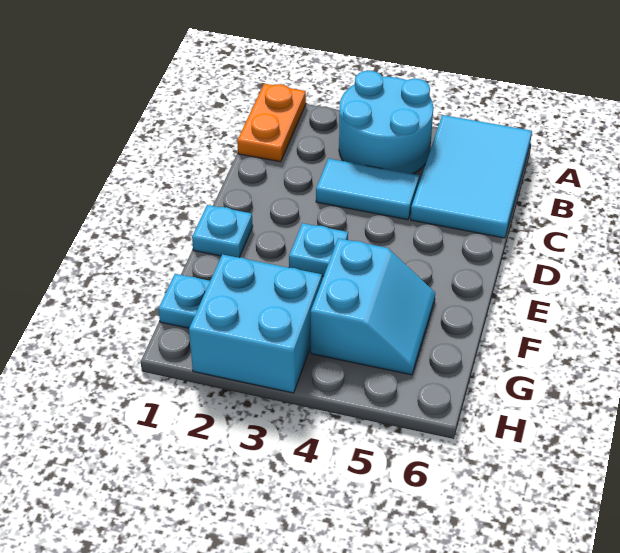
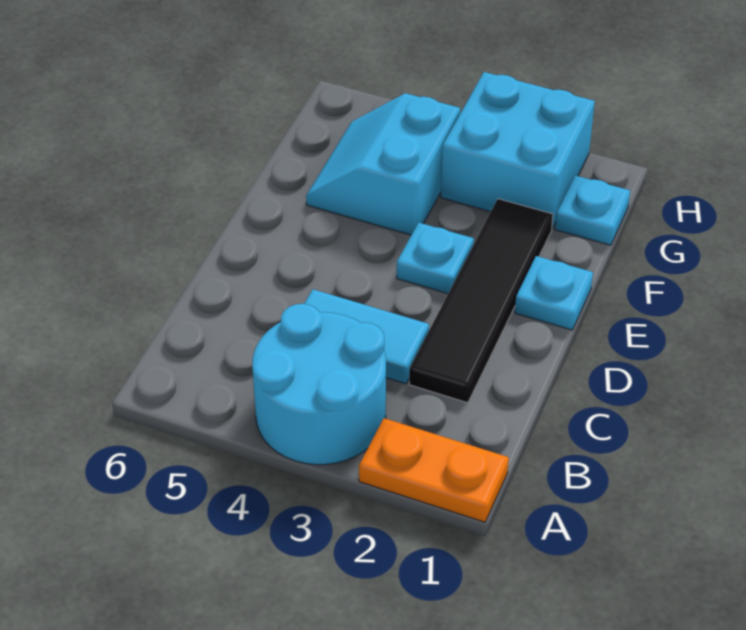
orange plate A1:B1 level 1 -> orange plate A1:A2 level 1
cyan tile A5:C6 level 1 -> none
none -> black tile C2:F2 level 1

